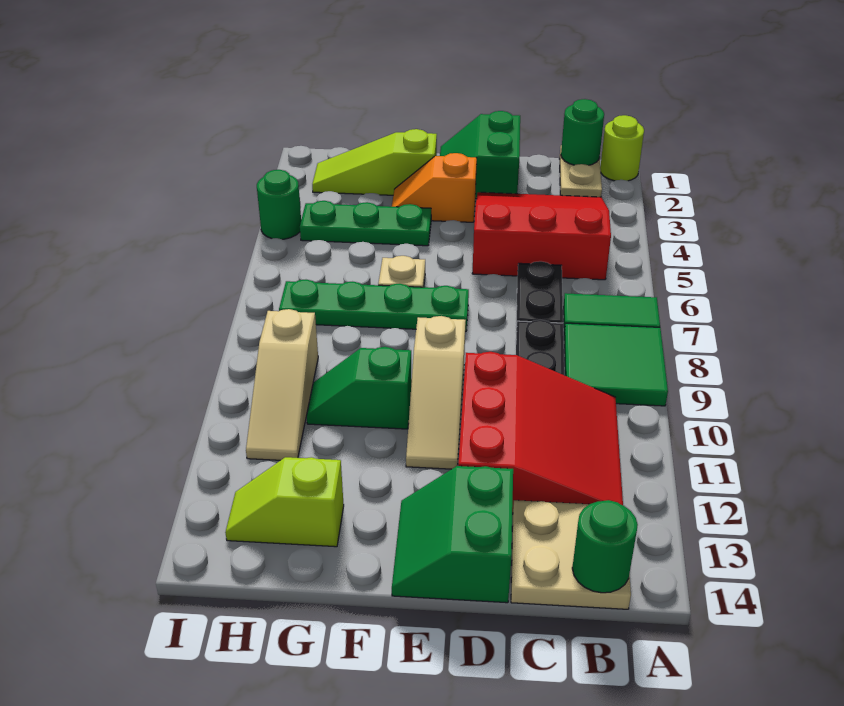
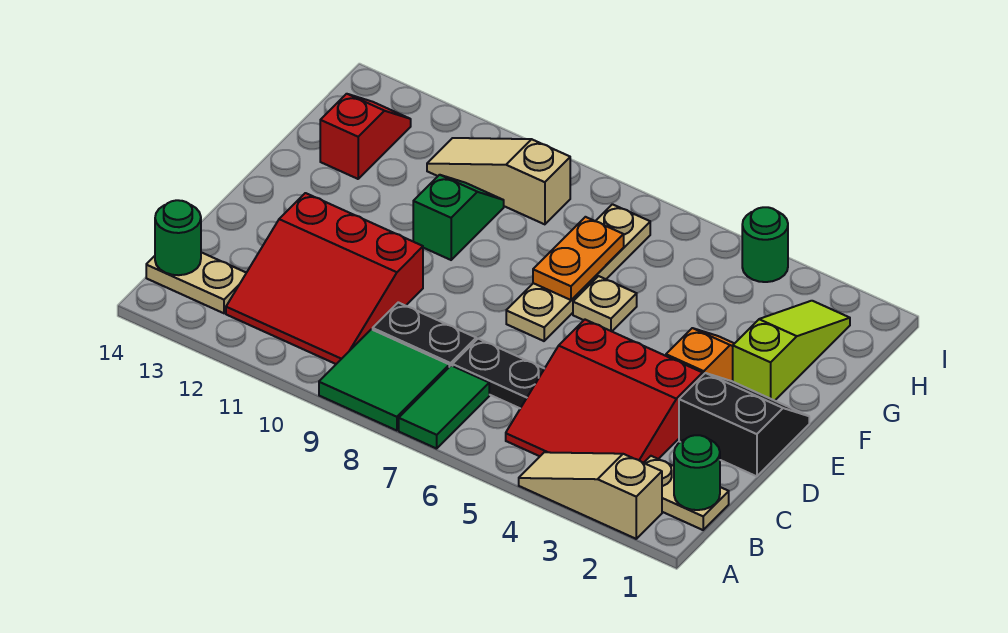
lime round brick A1 level 1 -> none
red slope B3:D5 level 1 top 5 -> red slope B3:D5 level 1 top D
tan plate B13:C14 level 1 -> tan plate B13:B14 level 1
green slope D1:E2 level 1 top D -> black slope D1:E2 level 1 top D
green slope D13:E14 level 1 top D -> none
green plate E7:H7 level 1 -> tan plate E7:H7 level 1
tan slope E9:E11 level 1 top 9 -> tan slope A2:A4 level 1 top 2
green plate F4:H4 level 1 -> none
none -> orange plate F7:G7 level 2
lime slope G13:H13 level 1 top G -> red slope G13:H13 level 1 top G

